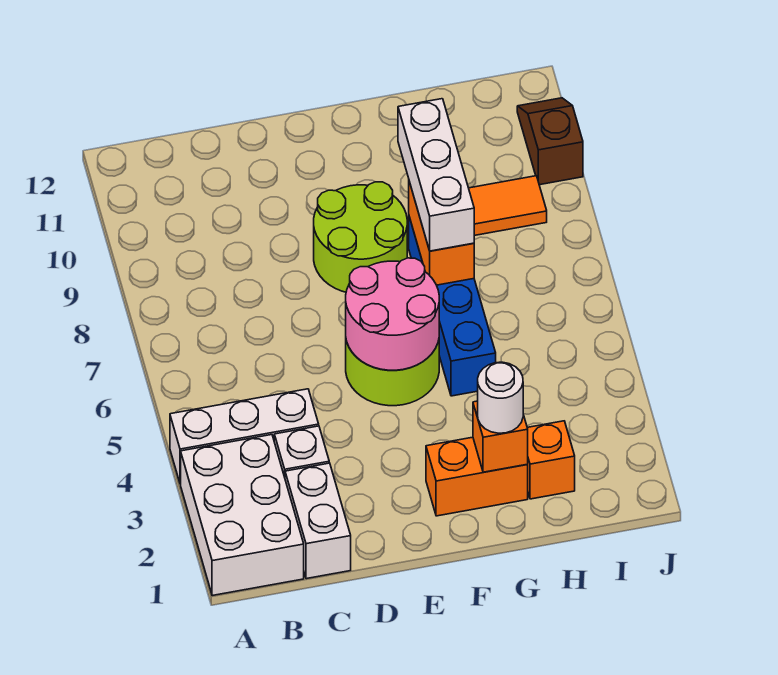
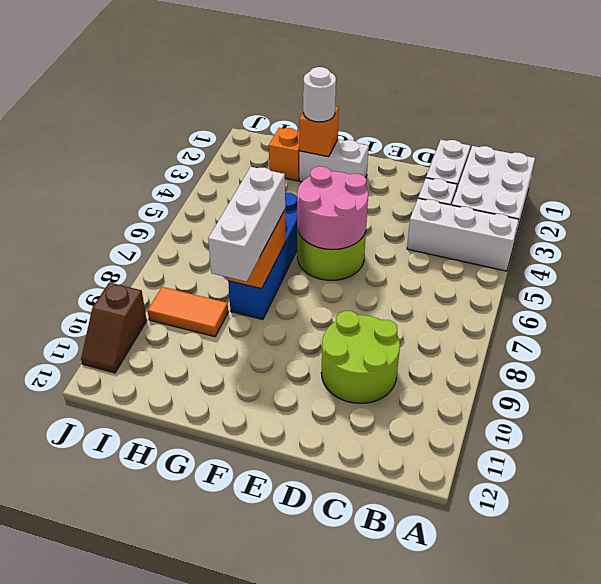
lime round brick E8:F9 level 1 -> lime round brick C9:D10 level 1
orange brick F2:G2 level 1 -> white brick F2:G2 level 1

